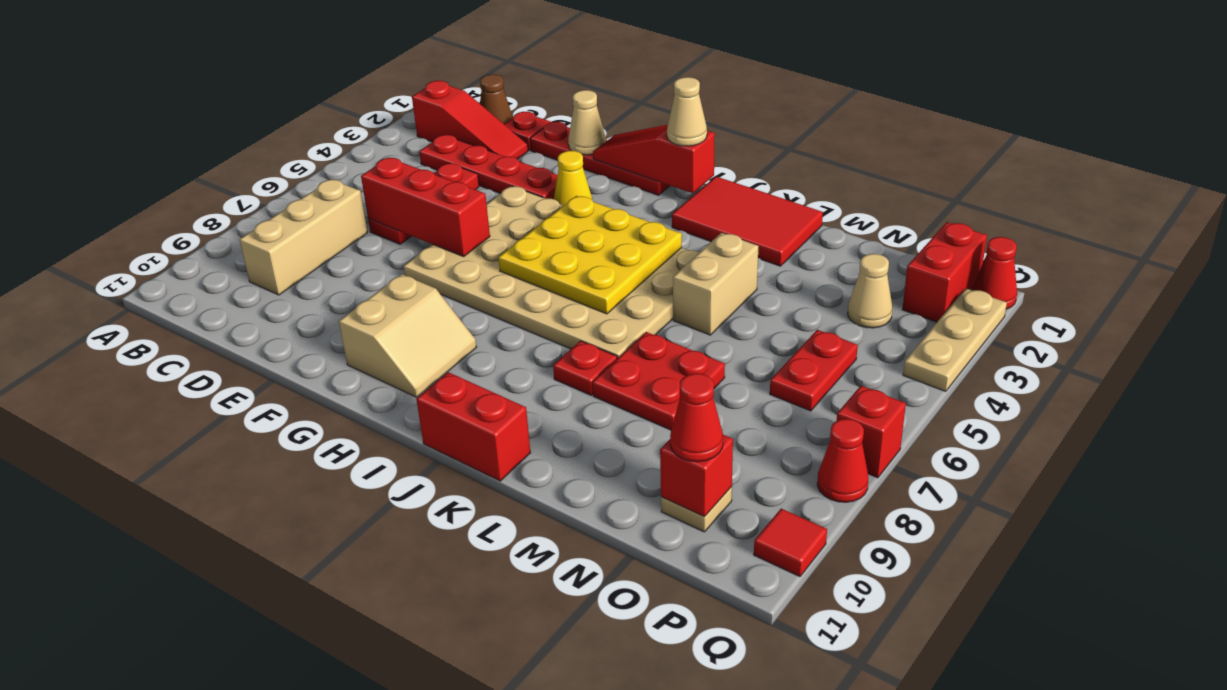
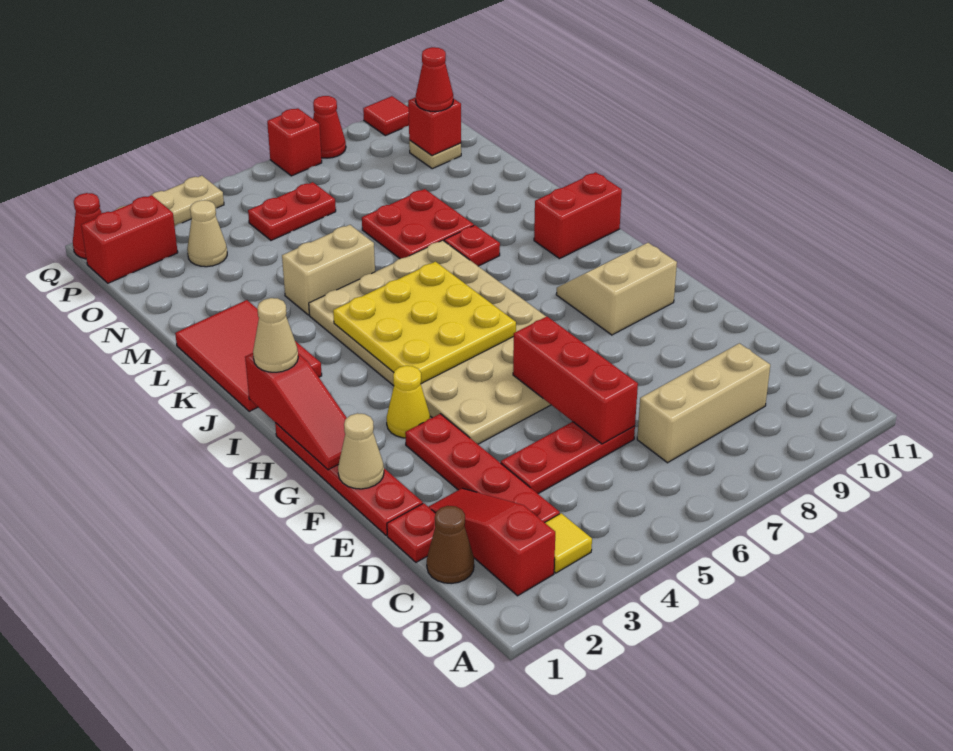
none -> yellow tile B3 level 1
red brick J11:K11 level 1 -> red brick J10:J11 level 1

